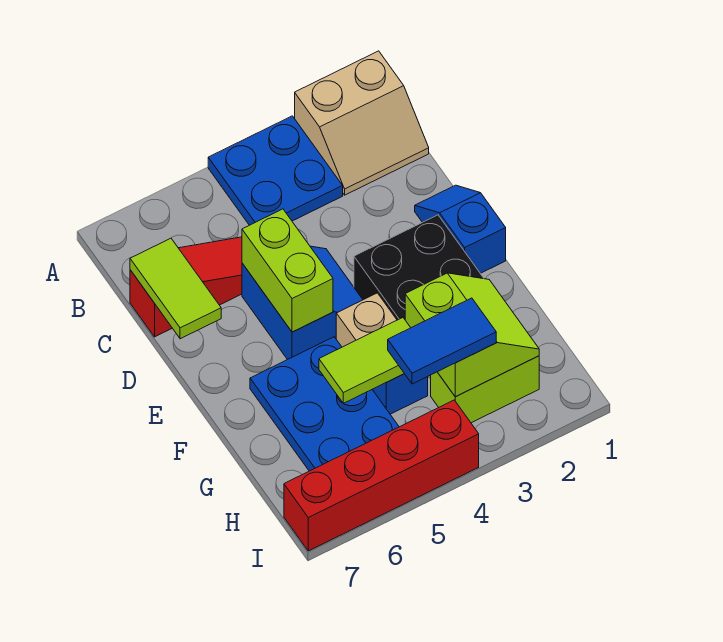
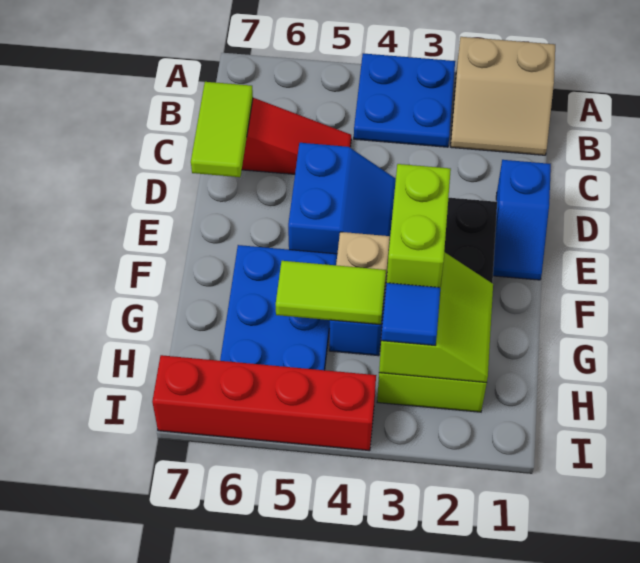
blue slope D1:E1 level 1 top E -> blue slope D1:E1 level 1 top D
lime brick D5:E5 level 2 -> lime brick F3:G3 level 3
blue tile H3:H4 level 3 -> blue tile H3 level 3

